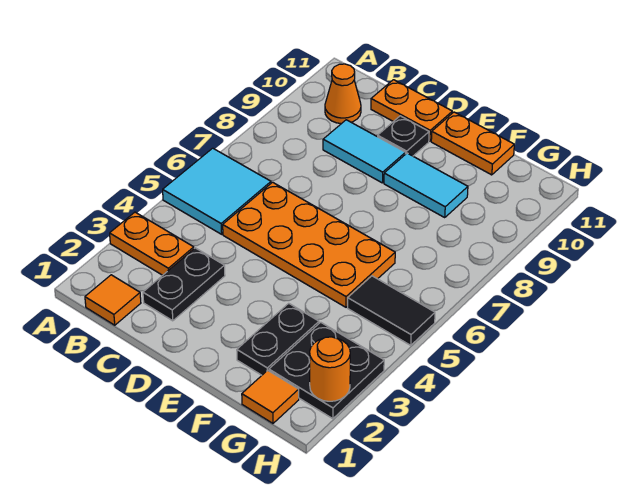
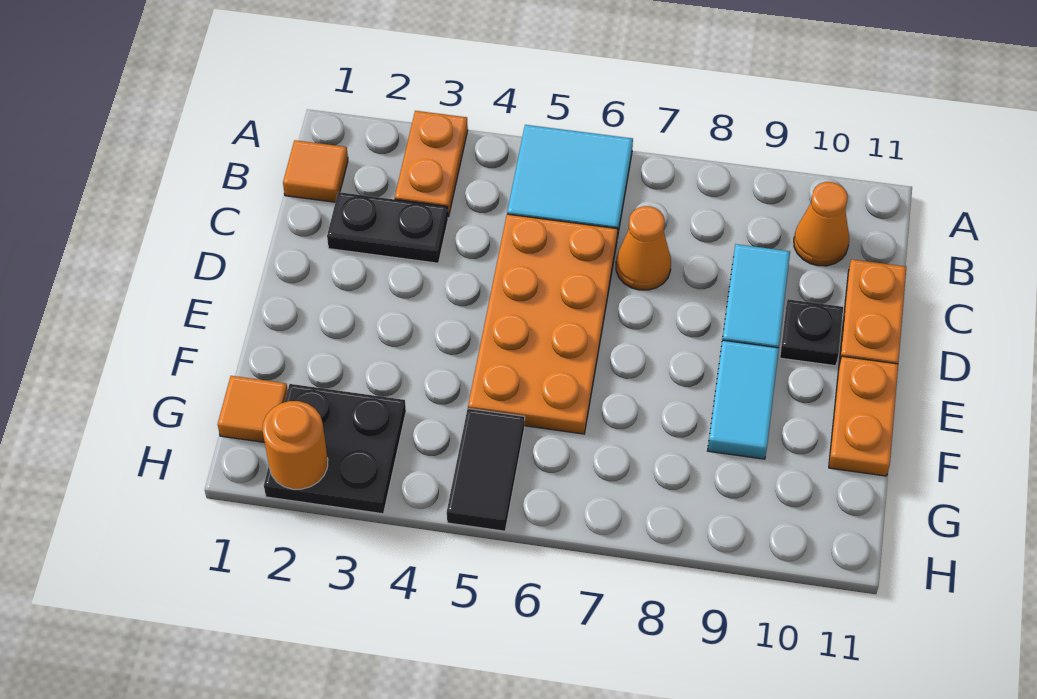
none -> orange cone C7 level 1
black plate F2:F3 level 1 -> none

